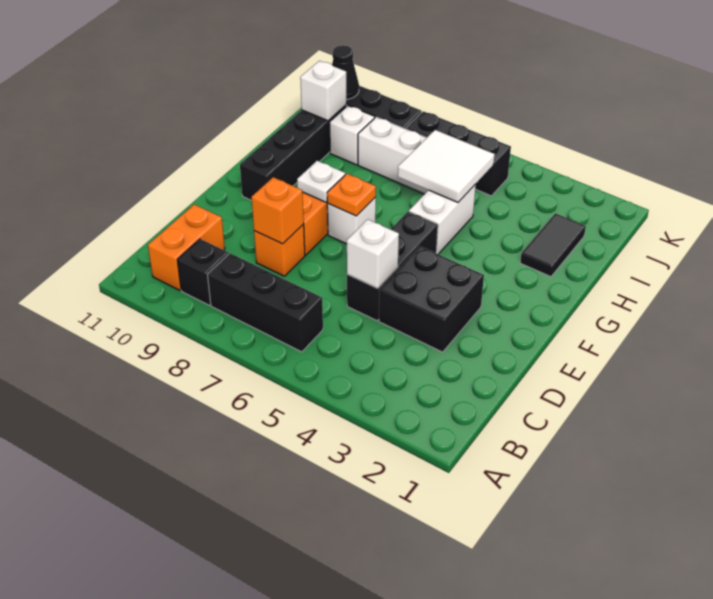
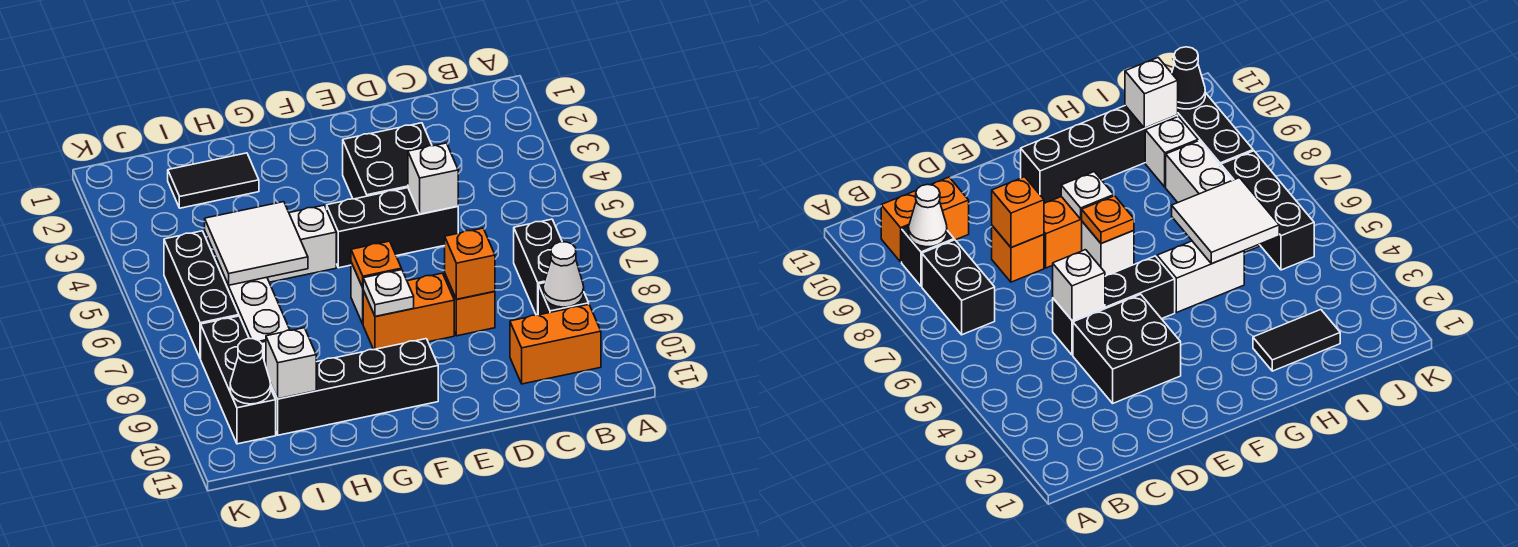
black brick B6:B8 level 1 -> black brick B7:B8 level 1
none -> white cone B9 level 2

